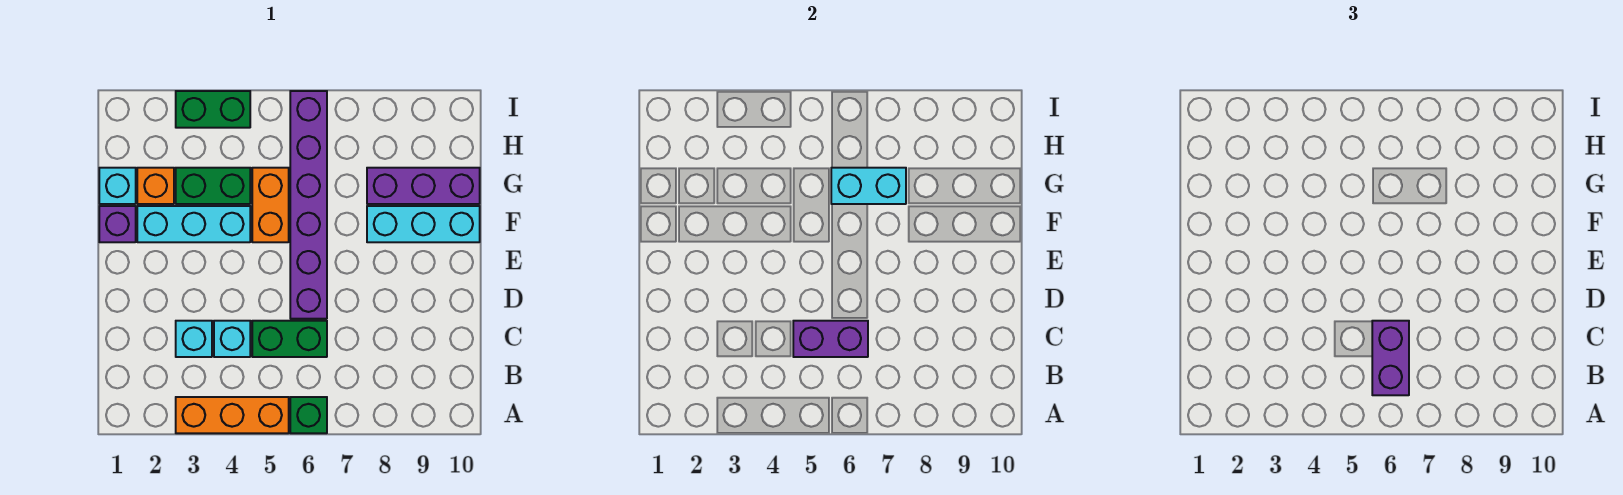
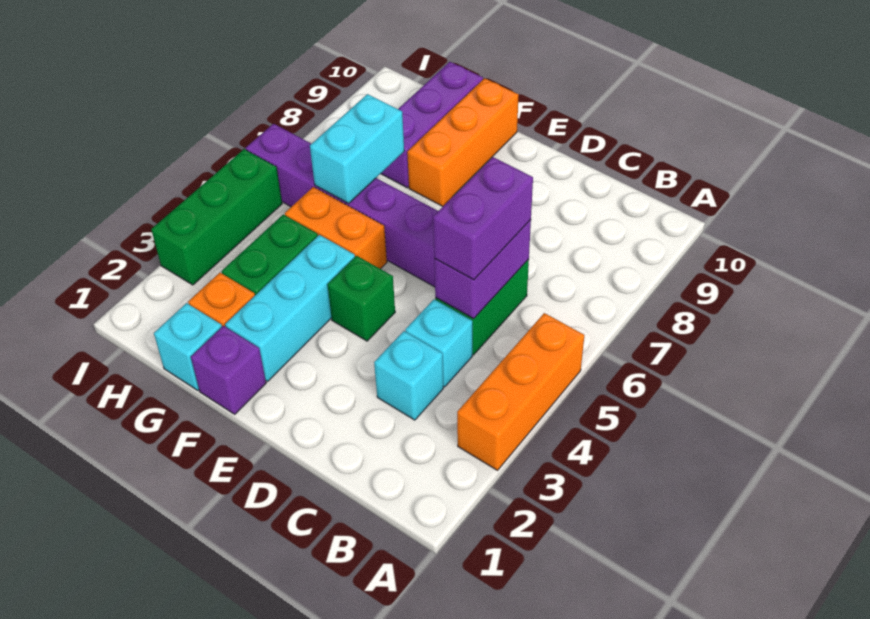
green brick A6 level 1 -> green brick E4 level 1
purple brick B6:C6 level 3 -> purple brick C5:C6 level 3
cyan brick F8:F10 level 1 -> orange brick F8:F10 level 1
green brick I3:I4 level 1 -> green brick I3:I5 level 1

